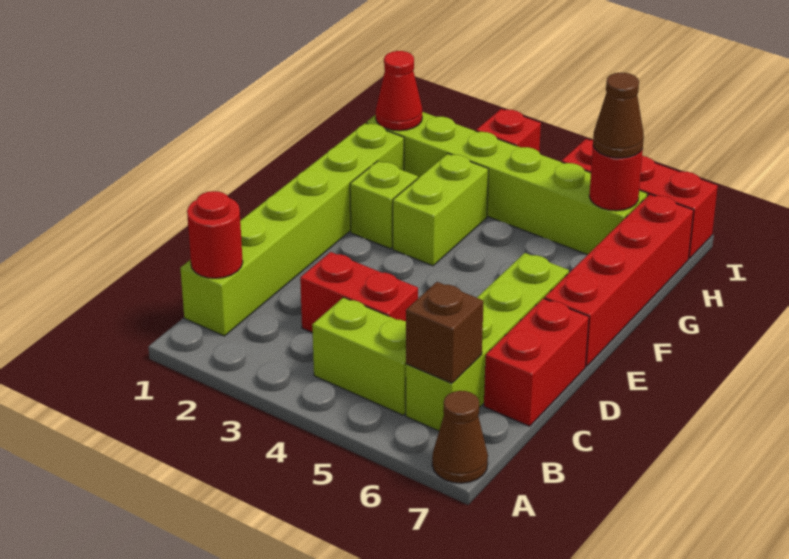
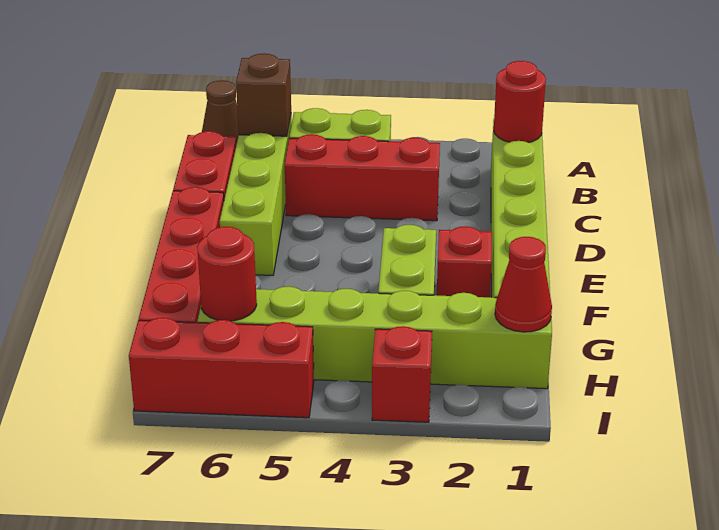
red brick C3:C4 level 1 -> red brick C3:C5 level 1
lime brick F2 level 1 -> red brick F2 level 1
brown cone H6 level 3 -> none

